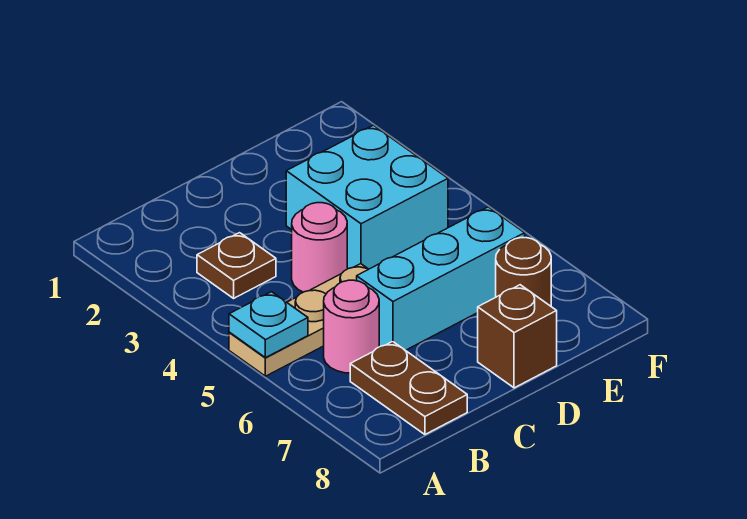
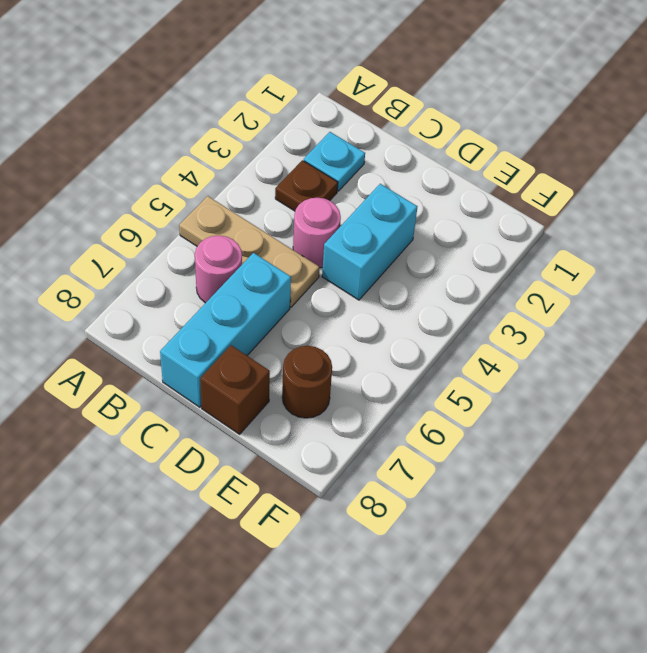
cyan plate A5 level 2 -> cyan plate B2 level 1
brown plate B7:B8 level 1 -> none
cyan brick C6:E6 level 1 -> cyan brick C6:C8 level 1
cyan brick D3:E4 level 1 -> cyan brick D3:D4 level 1

